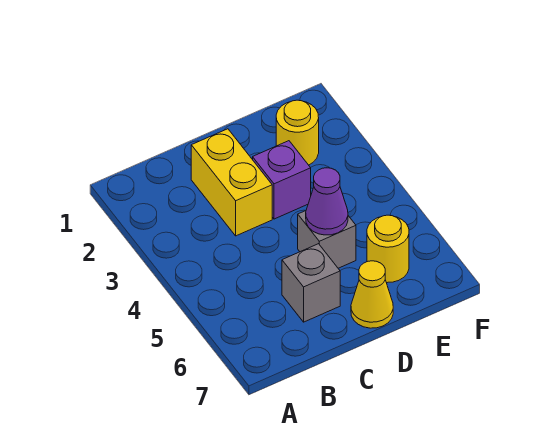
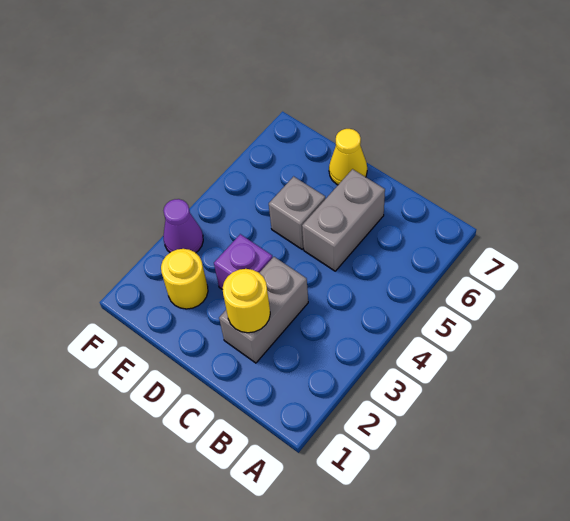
yellow brick C2:C3 level 1 -> grey brick C2:C3 level 1
grey brick C6 level 1 -> grey brick C5:C6 level 1
purple cone D5 level 2 -> purple cone F3 level 1
yellow round brick E6 level 1 -> yellow round brick C2 level 2

